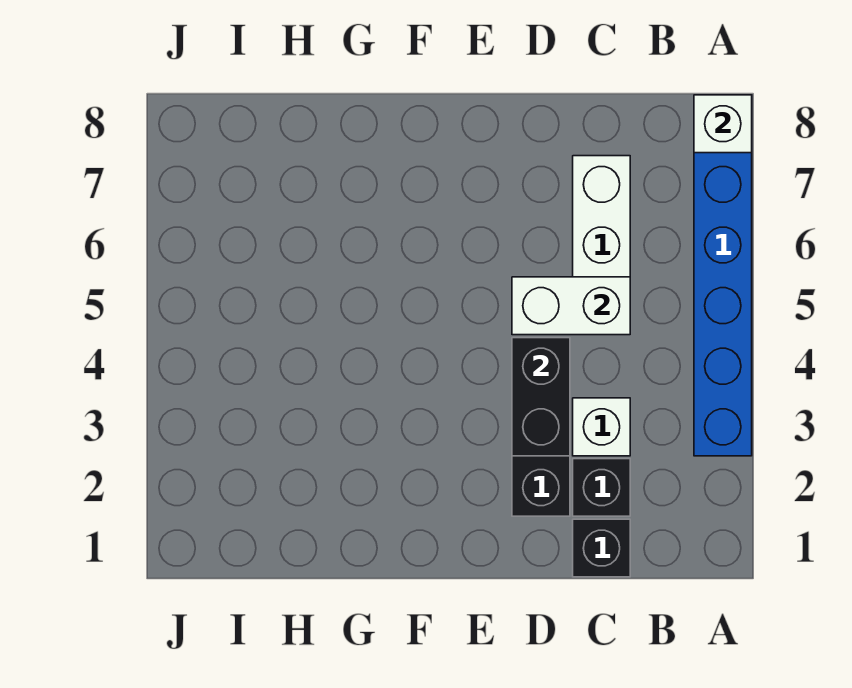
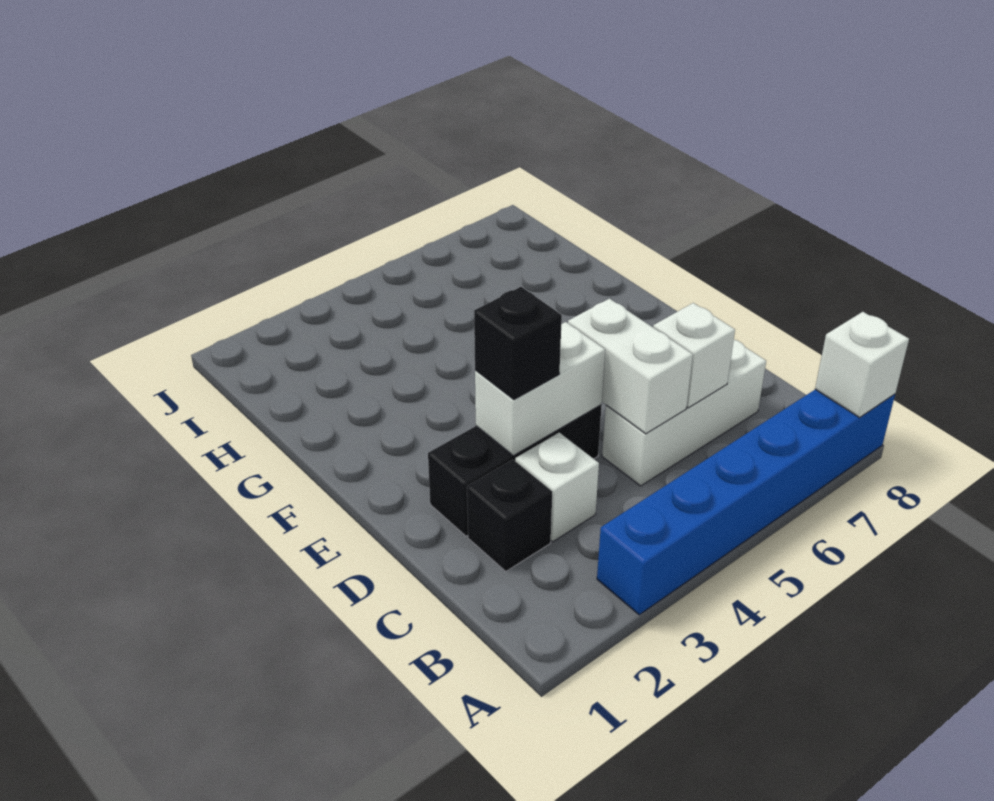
black brick C1 level 1 -> black brick D3 level 3
none -> white brick C6 level 2
black brick D3:D4 level 2 -> white brick D3:D4 level 2

